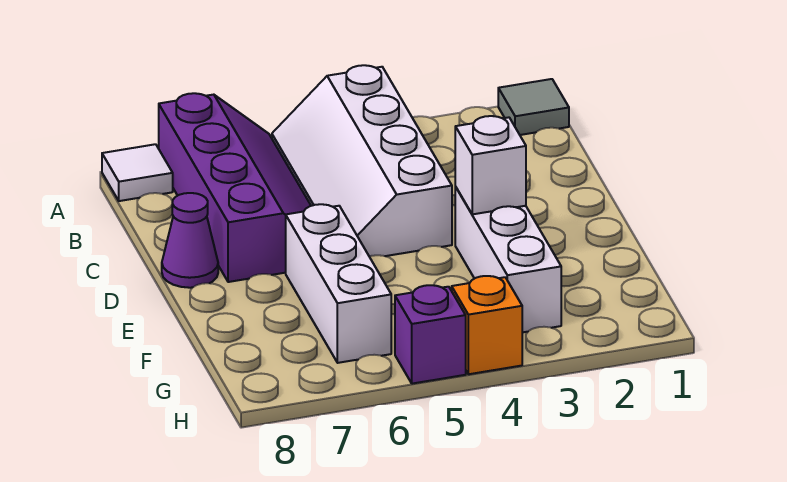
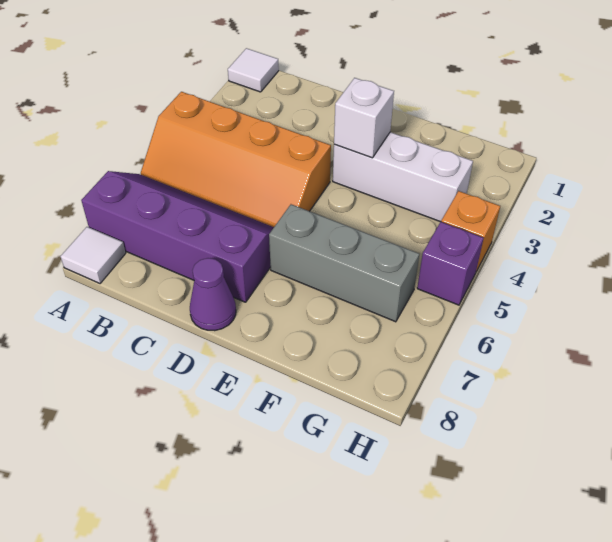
grey tile A1 level 1 -> white tile A1 level 1
white slope A4:D5 level 1 top 4 -> orange slope A4:D5 level 1 top 4
white brick E6:G6 level 1 -> grey brick E6:G6 level 1

